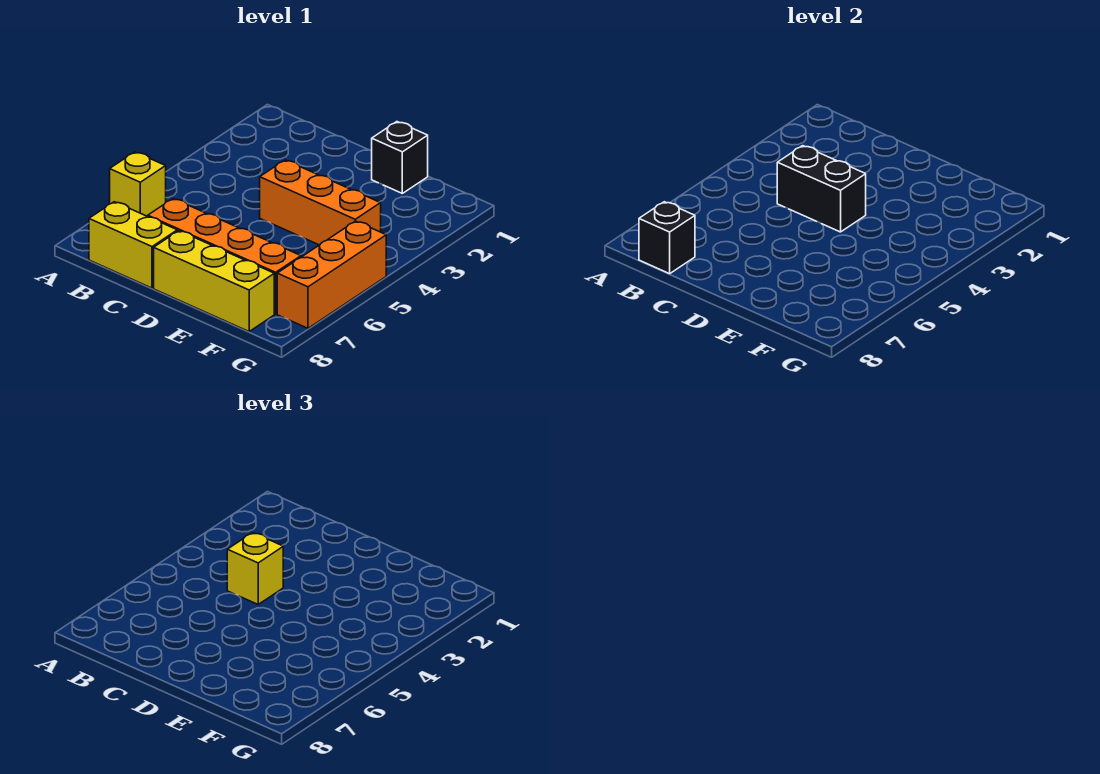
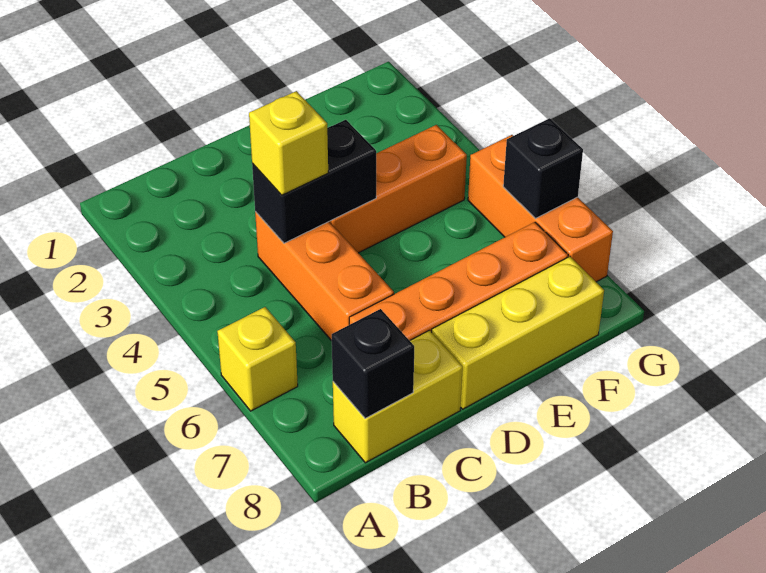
none -> orange brick C4:C6 level 1
black brick E1 level 1 -> black brick G6 level 2

